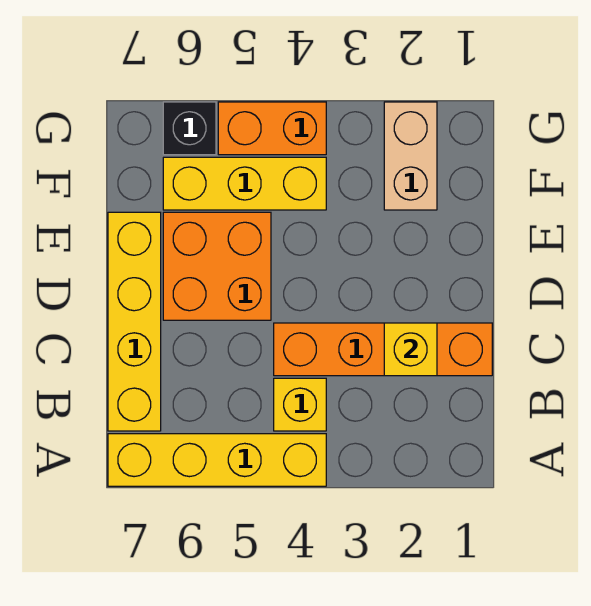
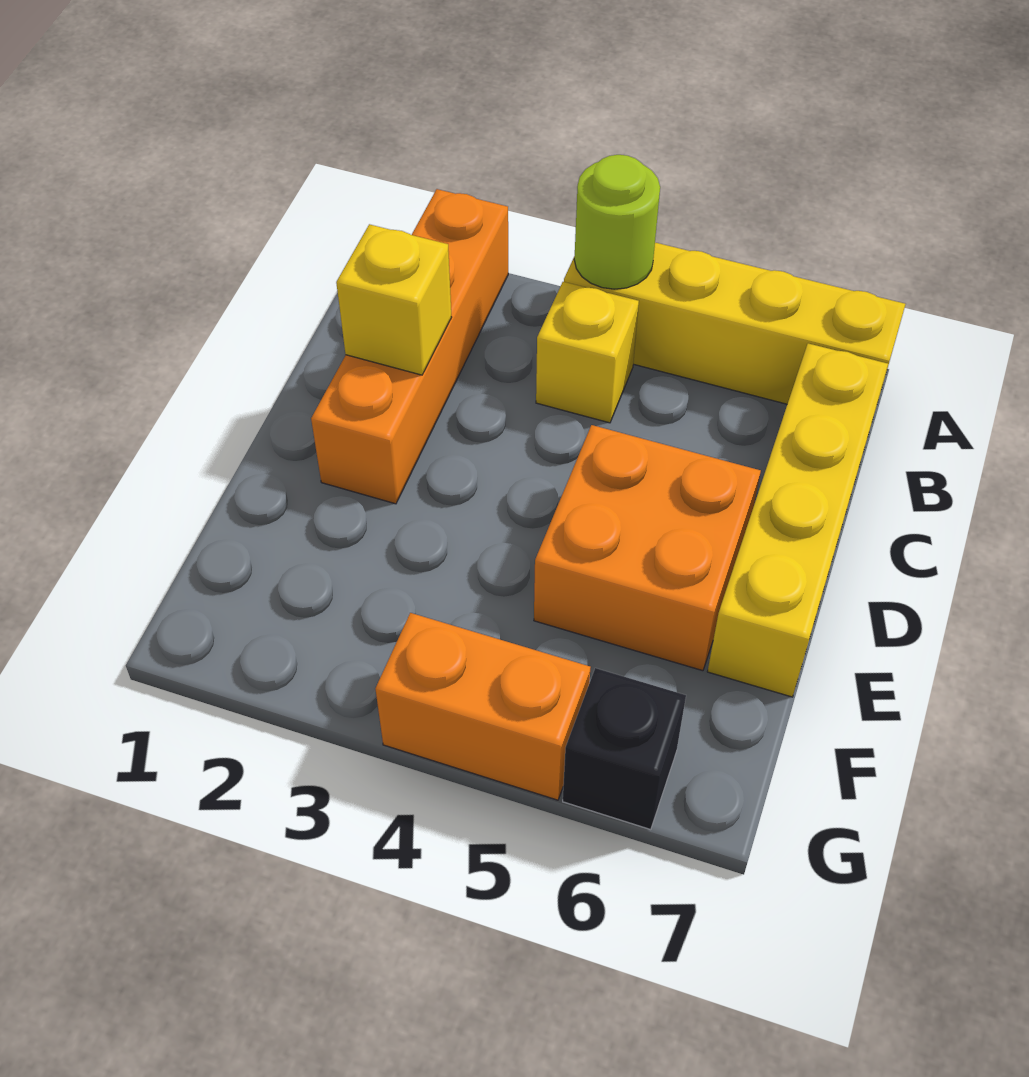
none -> lime round brick A4 level 2
orange brick C1:C4 level 1 -> orange brick A2:D2 level 1
tan brick F2:G2 level 1 -> none
yellow brick F4:F6 level 1 -> none

